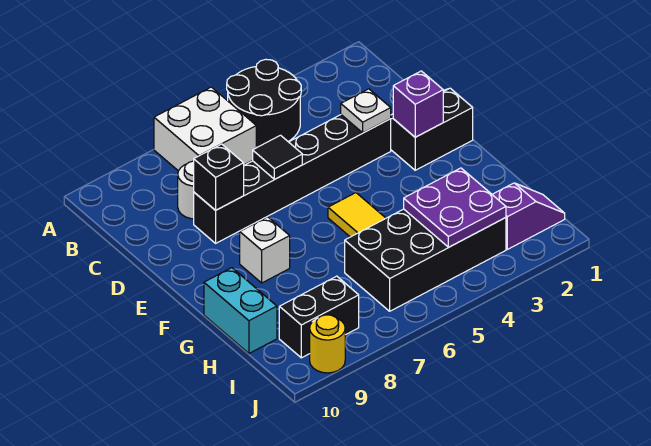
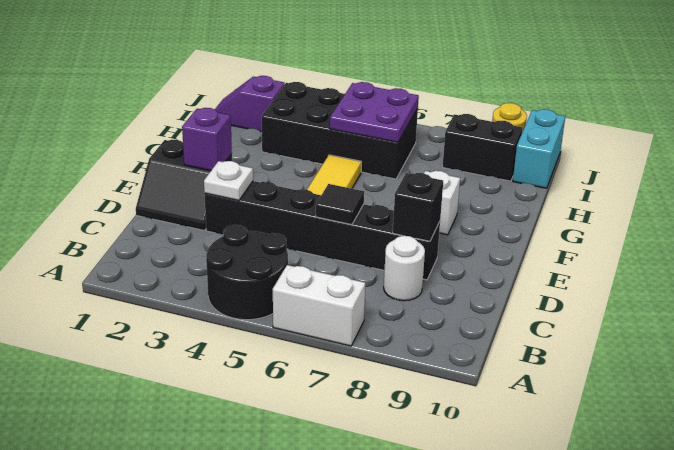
white brick A6:B7 level 1 -> white brick A6:A7 level 1
cyan brick G10:H10 level 1 -> cyan brick I10:J10 level 1
purple plate H3:I4 level 2 -> purple plate H5:I6 level 2

